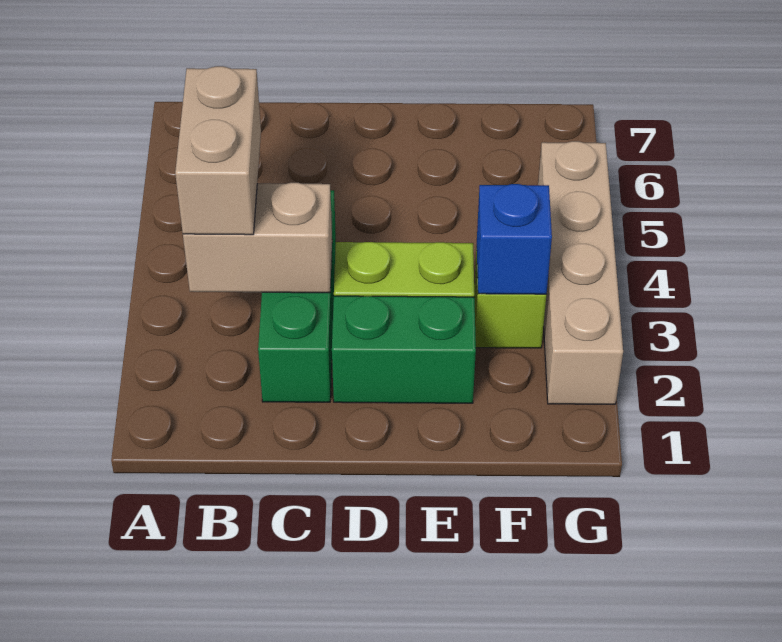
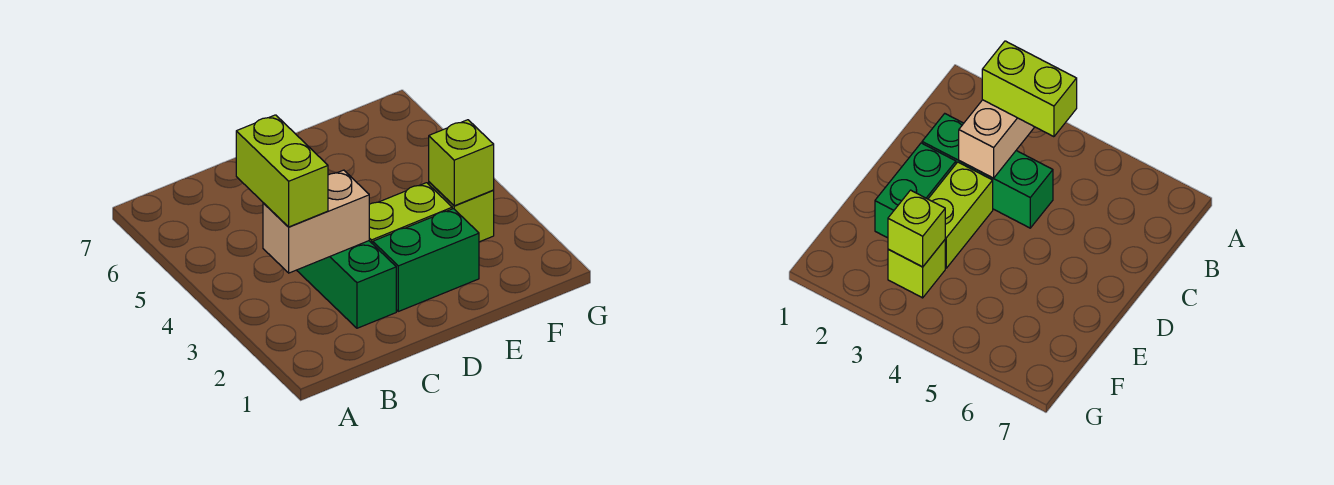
tan brick B3:B4 level 3 -> lime brick B3:B4 level 3
blue brick F3 level 2 -> lime brick F3 level 2
tan brick G2:G5 level 1 -> none

